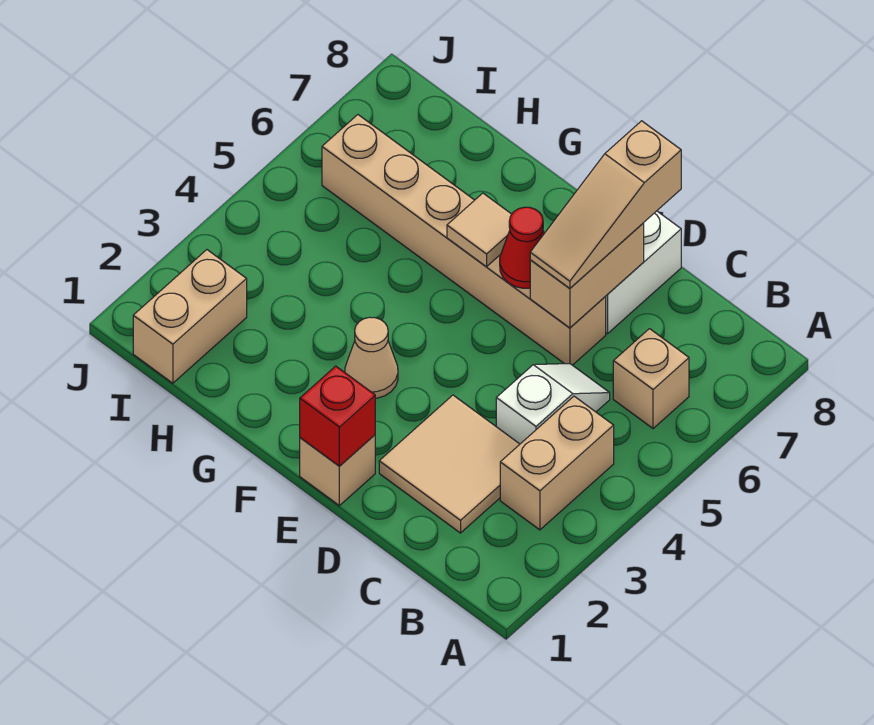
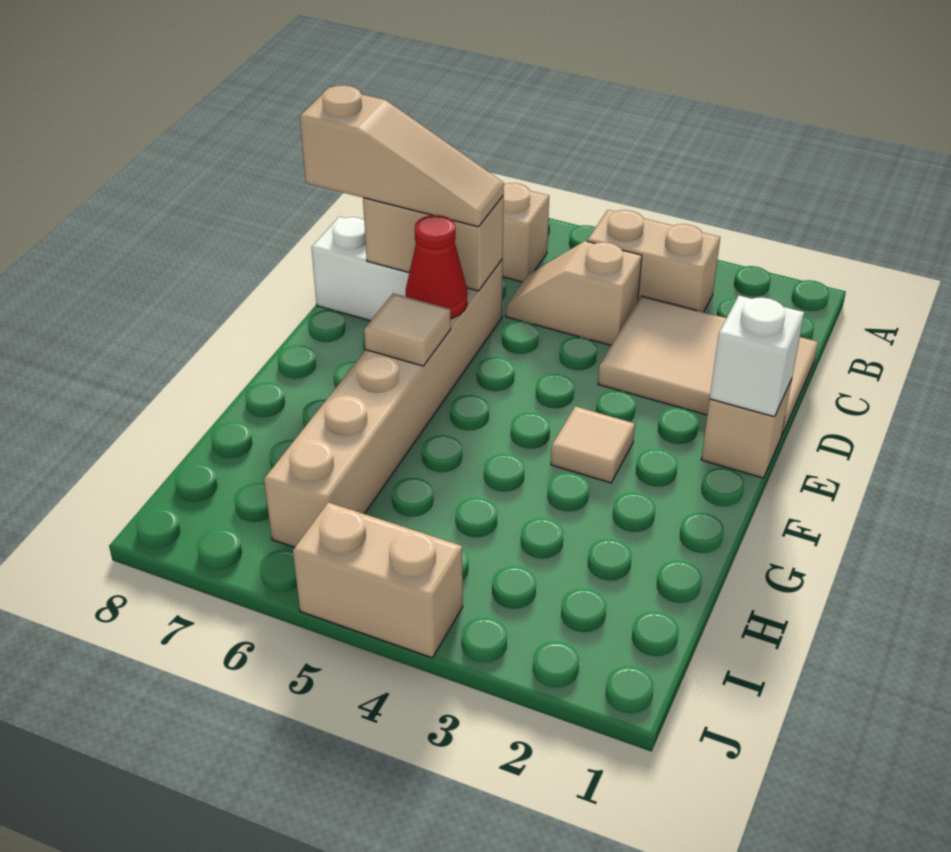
tan tile C2:D3 level 1 -> tan tile C1:D3 level 1
white slope C4:C5 level 1 top 4 -> tan slope C4:C5 level 1 top 4
red brick E1 level 2 -> white brick E1 level 2
tan cone F3 level 1 -> tan tile F3 level 1
tan brick I1:I2 level 1 -> tan brick J4:J5 level 1

